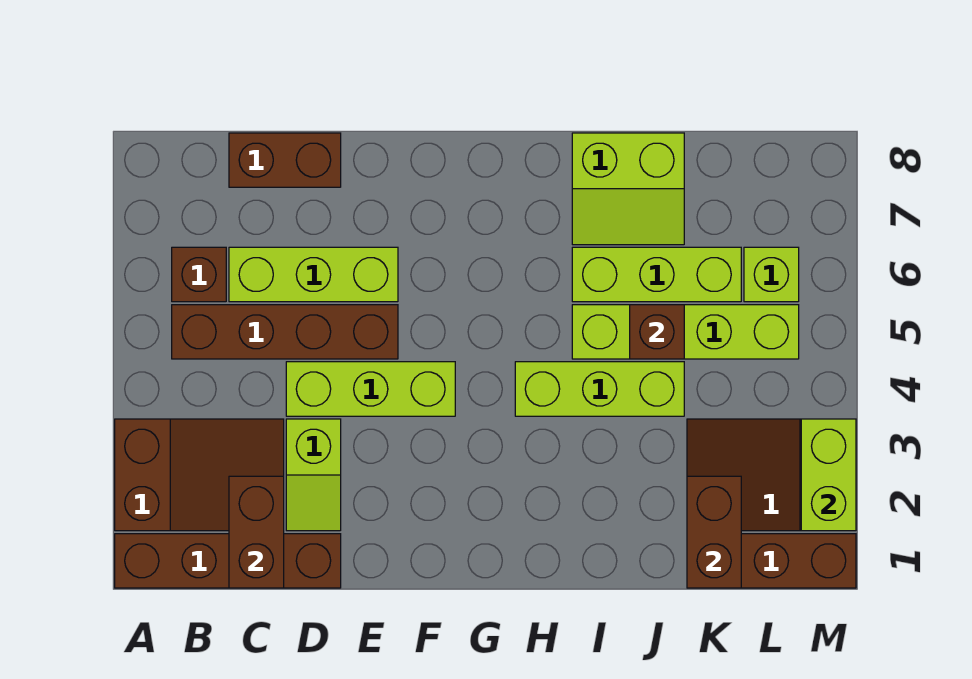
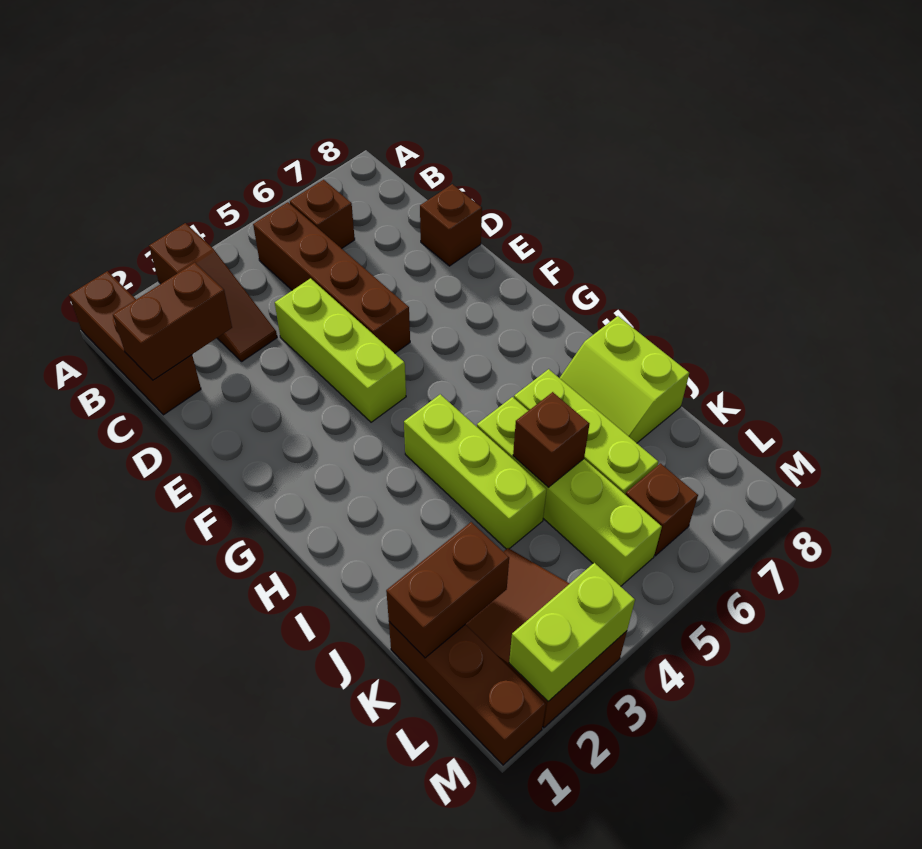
brown brick A1:D1 level 1 -> brown brick A1:C1 level 1
brown slope A2:C3 level 1 top A -> brown slope A3:C3 level 1 top A
lime brick C6:E6 level 1 -> none
brown brick C8:D8 level 1 -> brown brick D8 level 1
lime slope D2:D3 level 1 top 3 -> none
lime brick L6 level 1 -> brown brick L6 level 1

